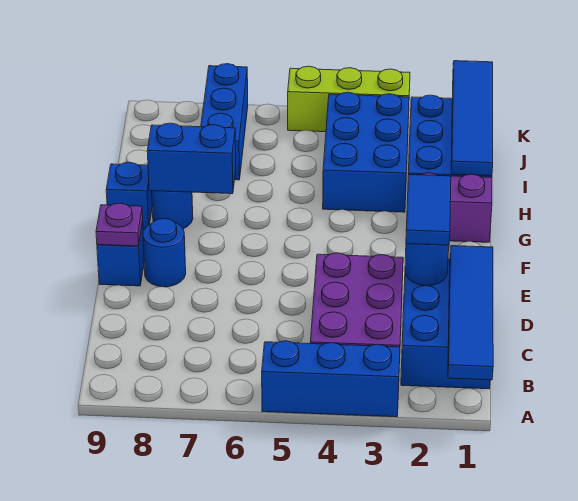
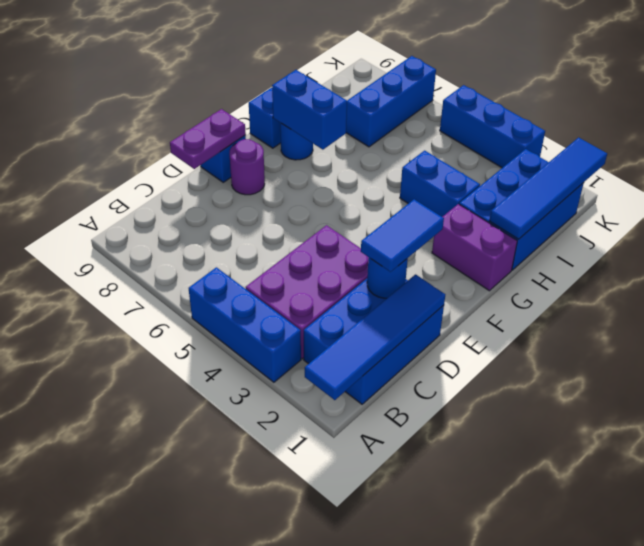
blue round brick E8 level 1 -> purple round brick E8 level 1
purple plate E9 level 2 -> purple plate D9:E9 level 2
blue brick H3:J4 level 1 -> blue brick H3:H4 level 1
lime brick K3:K5 level 1 -> blue brick K3:K5 level 1

